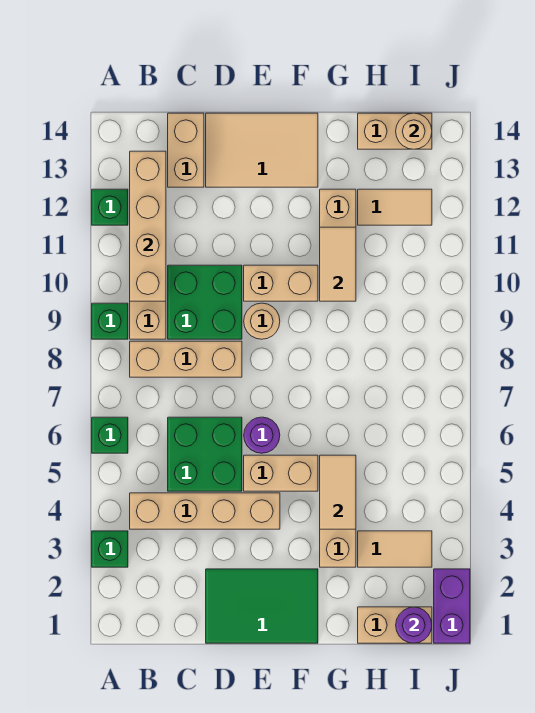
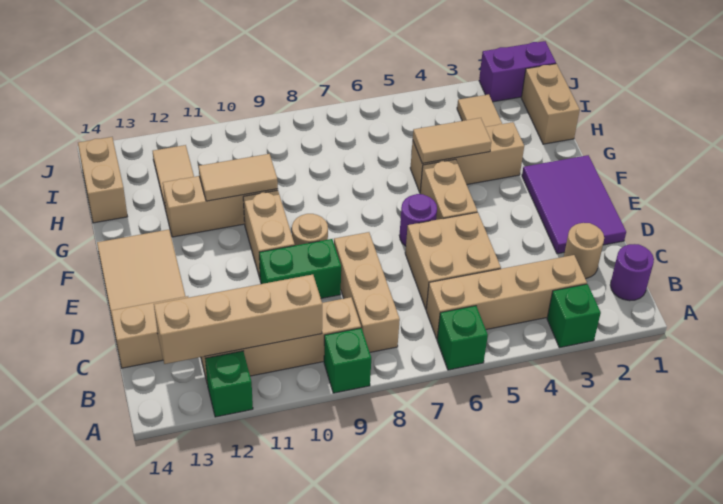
tan brick B4:E4 level 1 -> tan brick B3:B6 level 1
green brick C5:D6 level 1 -> tan brick C5:D6 level 1
green brick C9:D10 level 1 -> green brick D9:D10 level 1
green tile D1:F2 level 1 -> purple tile D1:F2 level 1
purple round brick I1 level 2 -> purple round brick B1 level 1
tan round brick I14 level 2 -> tan round brick C2 level 1

